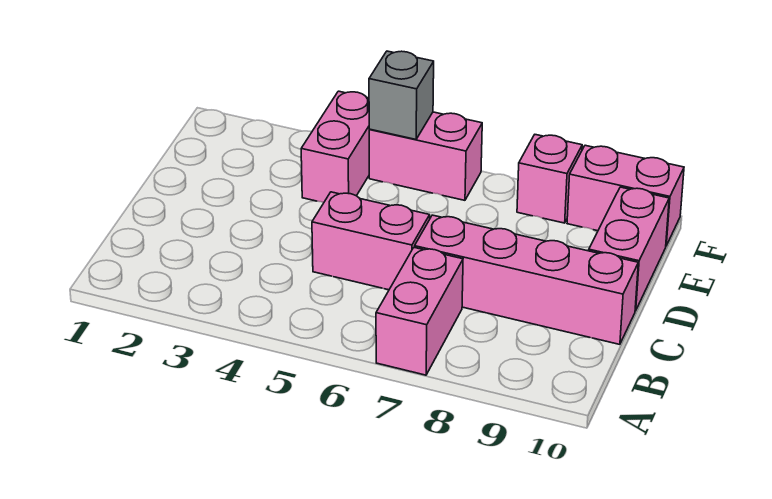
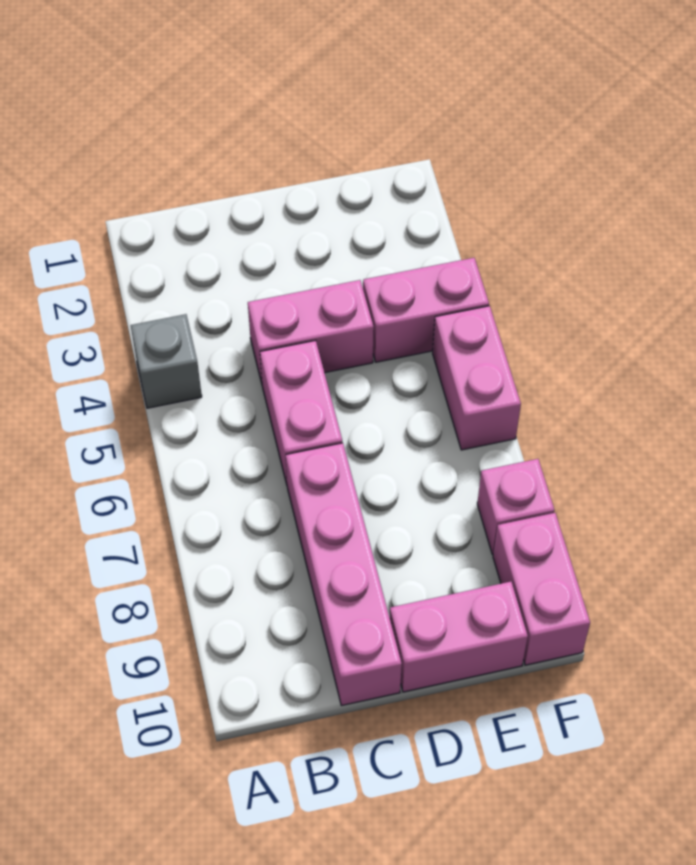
pink brick A7:B7 level 1 -> pink brick C4:D4 level 1
grey brick F5 level 2 -> grey brick A4 level 1

